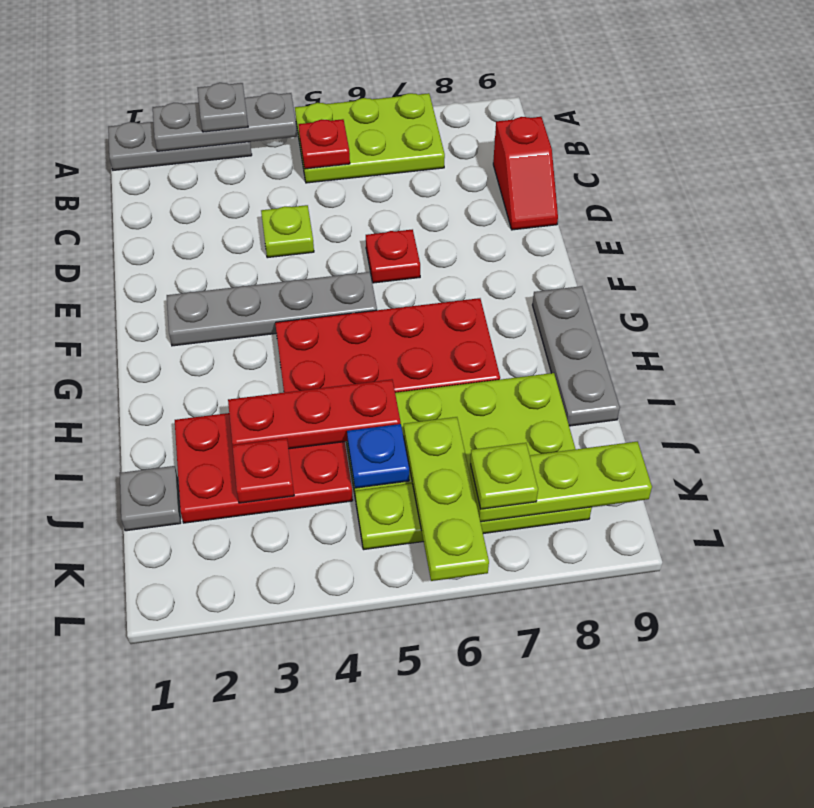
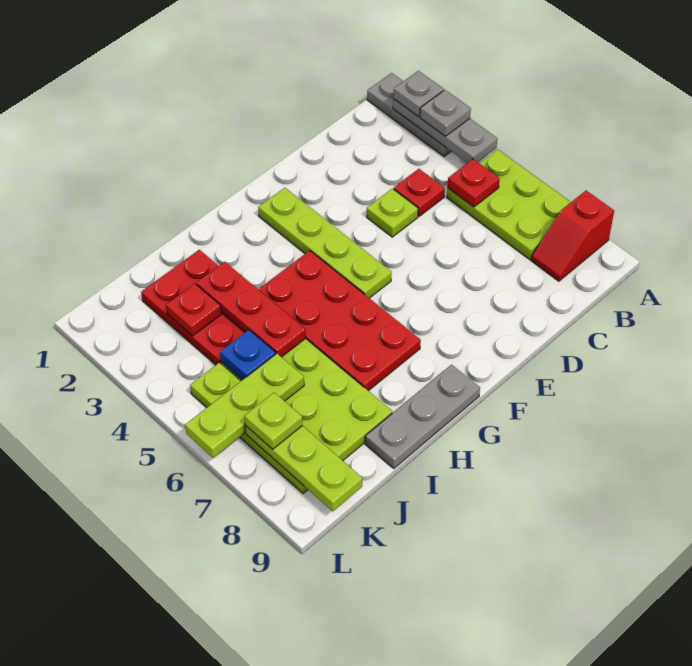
red slope C9:D9 level 1 top C -> red slope A8:B8 level 1 top A
red plate E6 level 1 -> red plate C4 level 1
grey plate F2:F5 level 1 -> lime plate F2:F5 level 1
grey plate J1 level 1 -> grey plate A2 level 3

